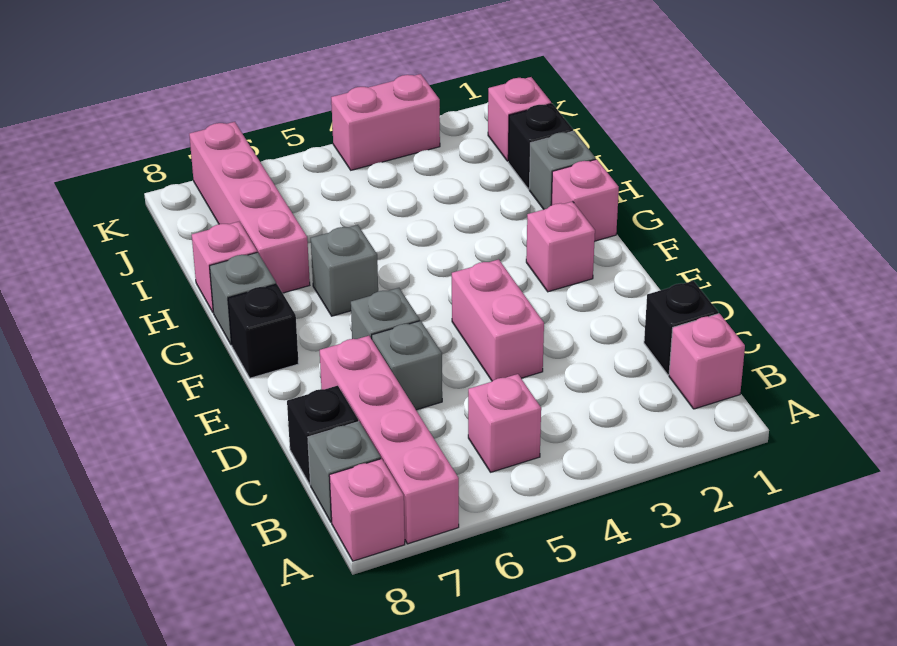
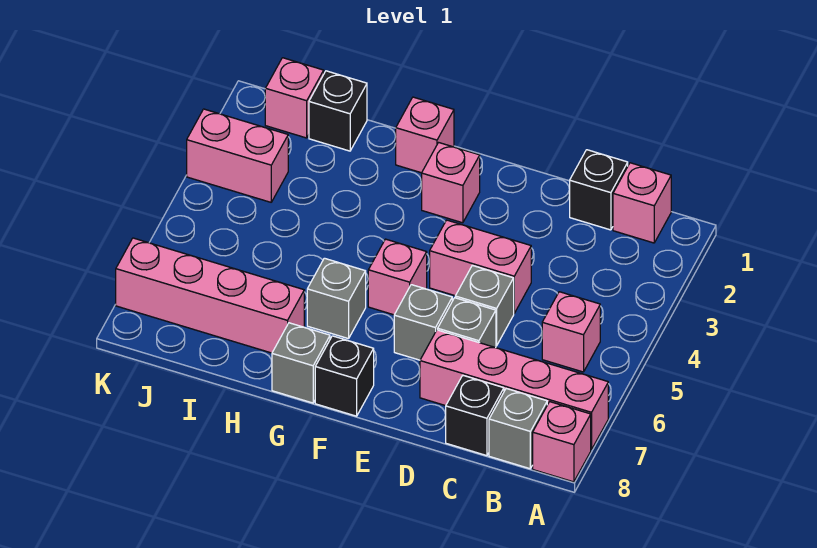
grey brick H1 level 1 -> grey brick D5 level 1
pink brick H8 level 1 -> pink brick F5 level 1
pink brick K3:K4 level 1 -> pink brick J3:K3 level 1

